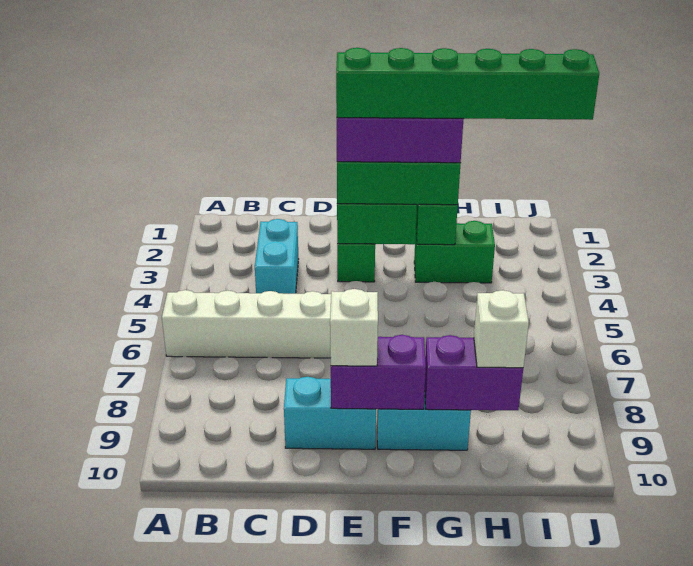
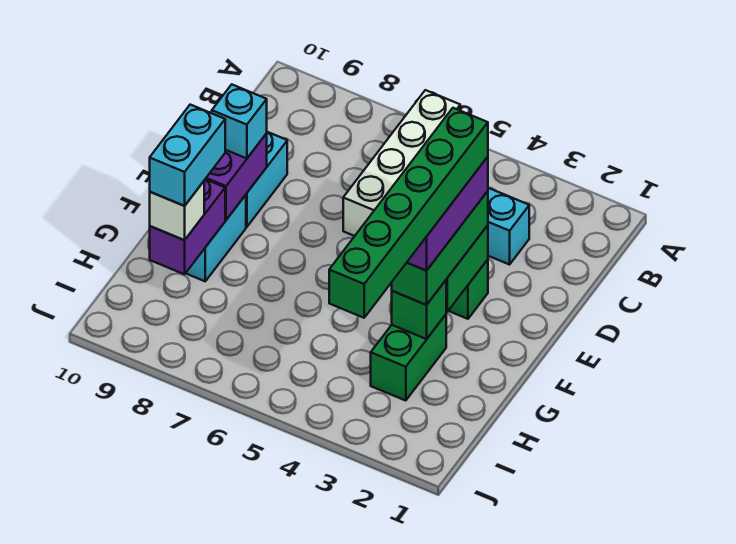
white brick E9 level 3 -> cyan brick E9 level 3
none -> cyan brick G9:H9 level 4

